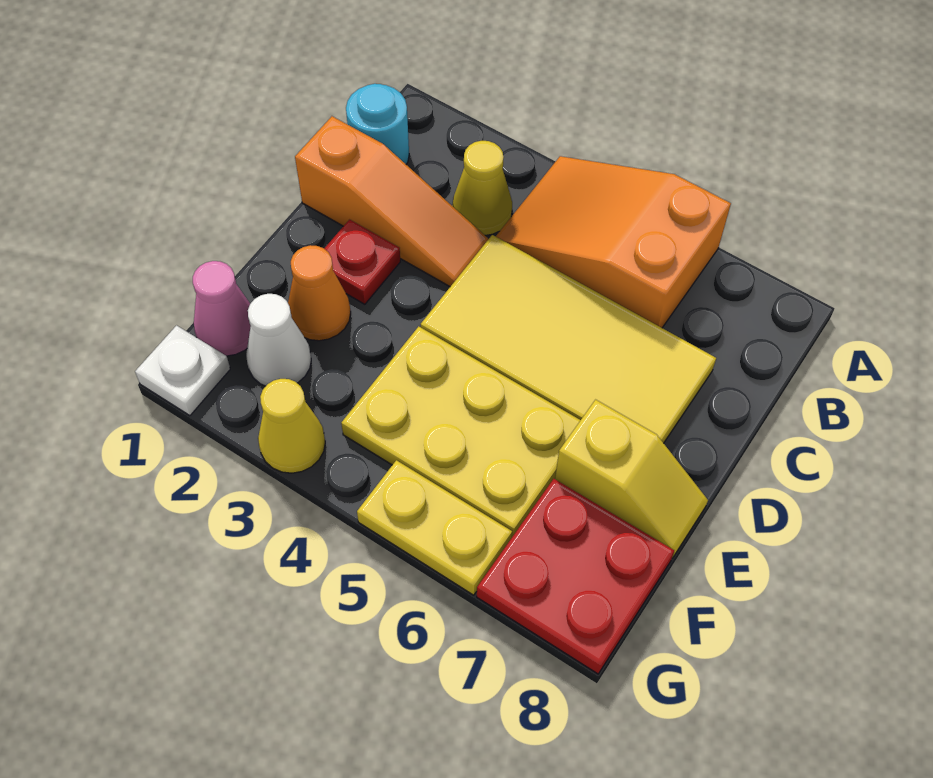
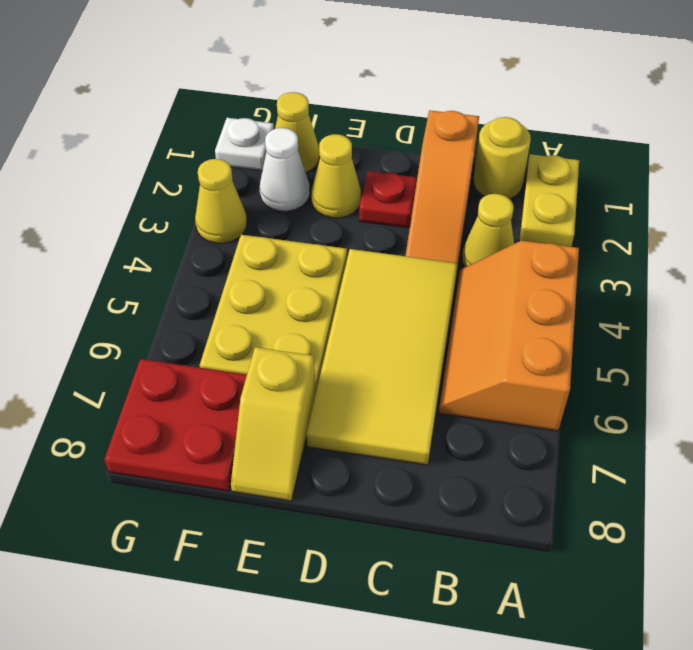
orange slope A4:B6 level 1 top 6 -> orange slope A4:B6 level 1 top A
cyan round brick B1 level 1 -> yellow round brick B1 level 1
orange cone E2 level 1 -> yellow cone E2 level 1
pink cone F1 level 1 -> yellow cone F1 level 1
yellow plate G5:G6 level 1 -> yellow plate A1:A2 level 1

